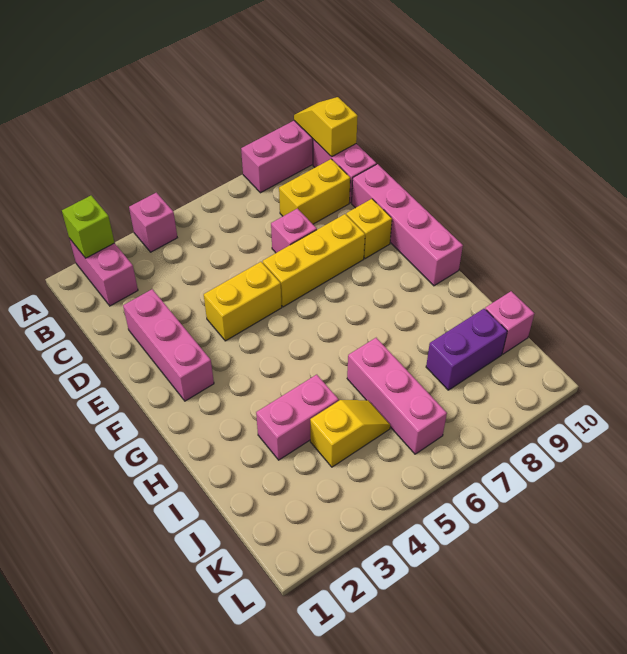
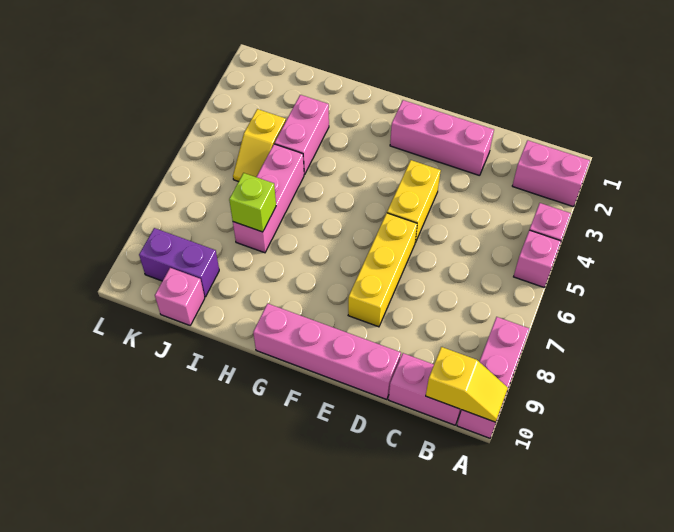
lime brick A2 level 2 -> lime brick I7 level 2
yellow brick C8:C9 level 1 -> none
pink brick D7 level 1 -> pink brick A5 level 1
yellow brick E9 level 1 -> none
pink brick I6:K6 level 1 -> pink brick I5:I7 level 1
purple brick J8:J9 level 1 -> purple brick J9:K9 level 1

